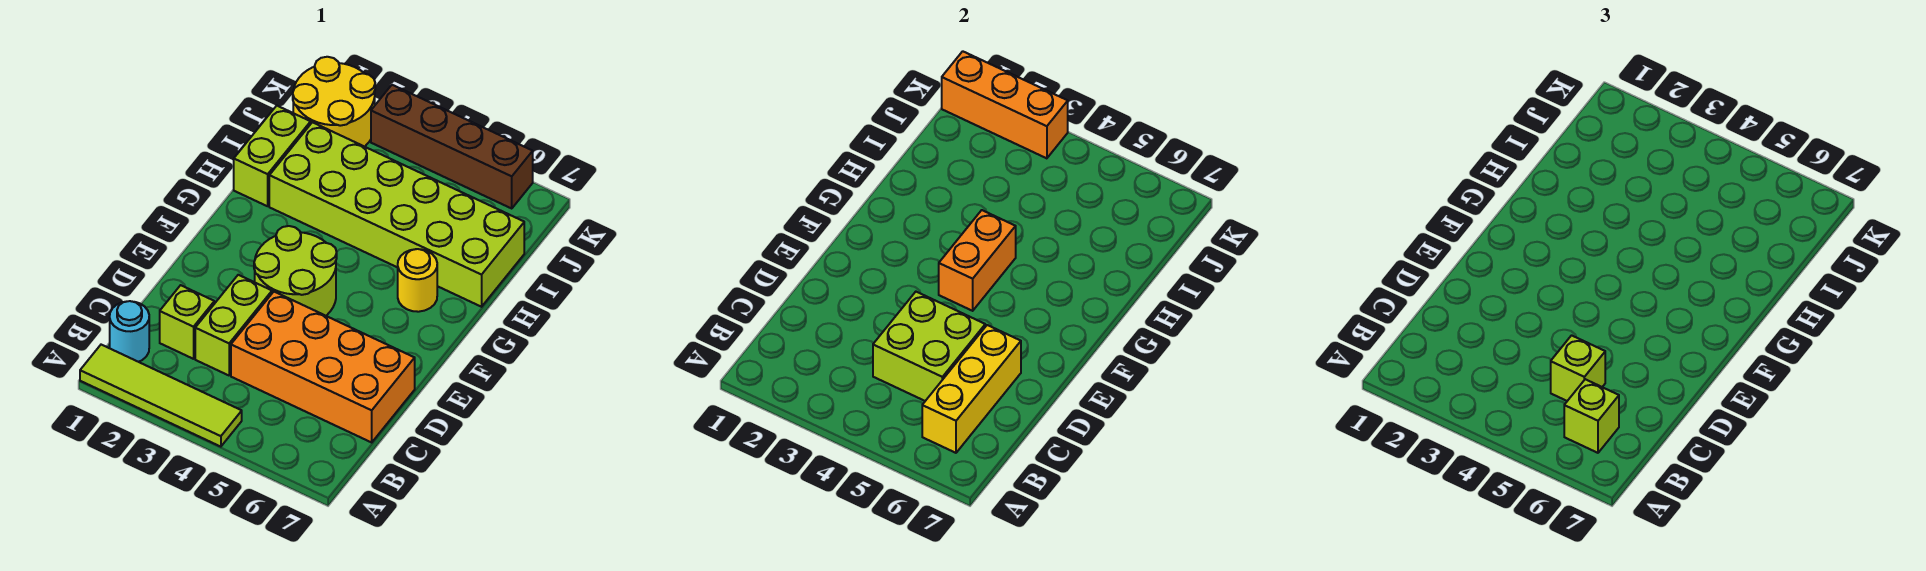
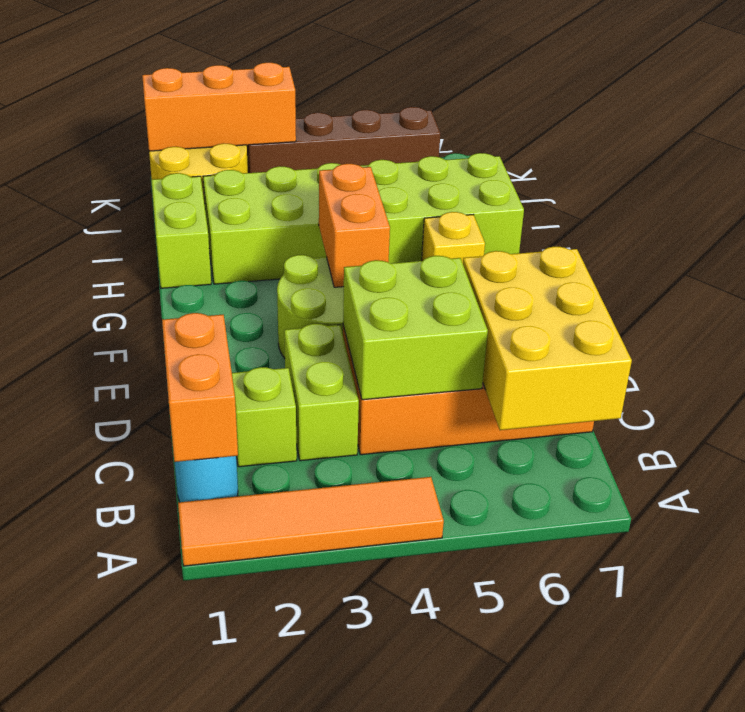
lime tile A1:A4 level 1 -> orange tile A1:A4 level 1
none -> orange brick B1:C1 level 2
yellow brick B6:D6 level 2 -> yellow brick B6:D7 level 2
lime brick B6 level 3 -> none
lime brick C5 level 3 -> none
yellow round brick G6 level 1 -> yellow brick G6 level 1

